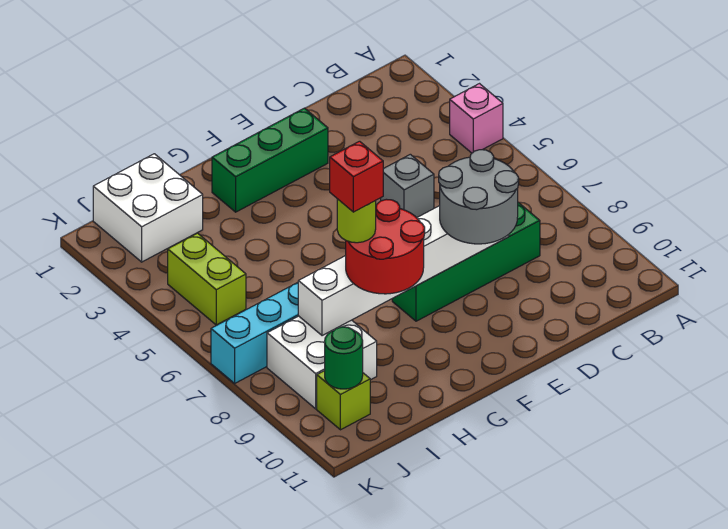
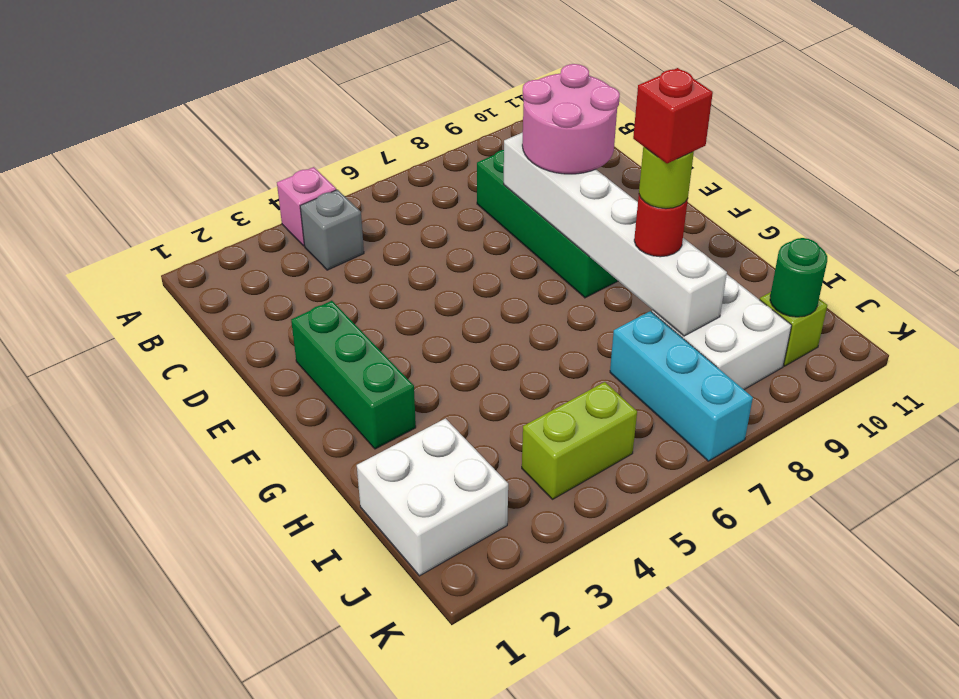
grey brick D5 level 1 -> grey brick B4 level 1
grey round brick D8:E9 level 3 -> pink round brick D8:E9 level 3
red round brick G8:H9 level 3 -> red round brick H8 level 3

